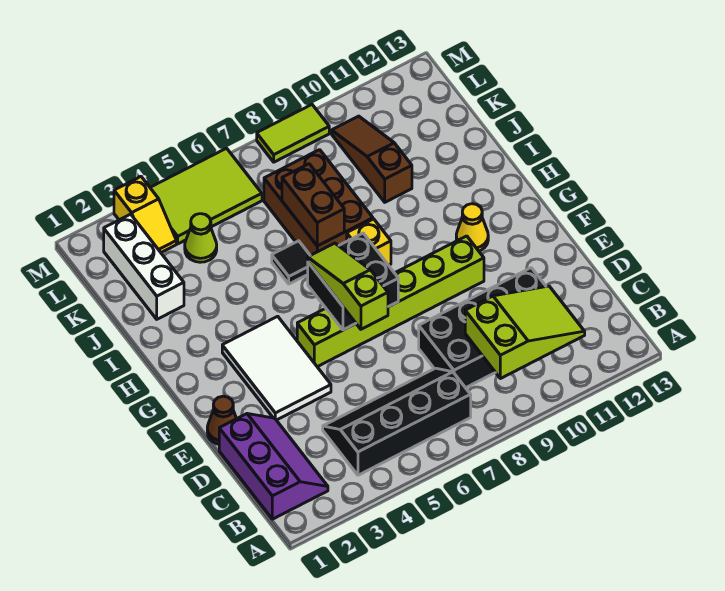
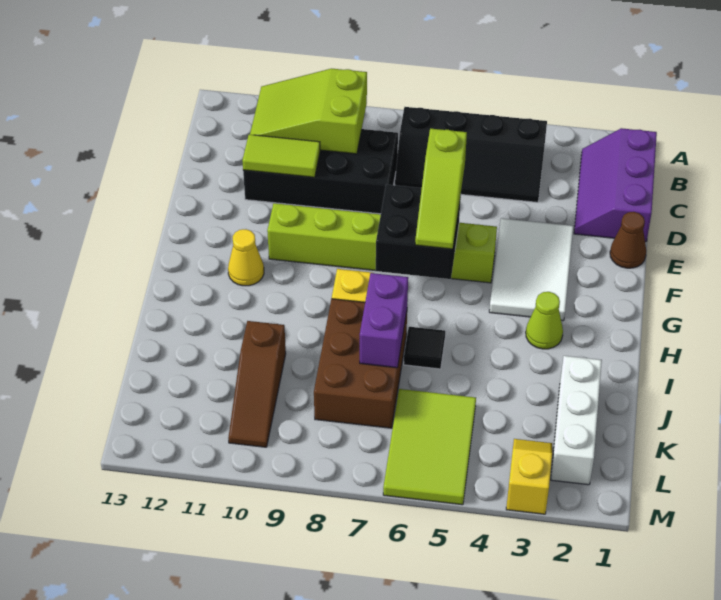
brown brick I7:J7 level 2 -> purple brick I7:J7 level 2
lime cone K4 level 1 -> lime cone H3 level 1
lime tile L4:M6 level 1 -> lime tile K5:M6 level 1
lime tile M8:M9 level 1 -> lime tile D10:D11 level 2

